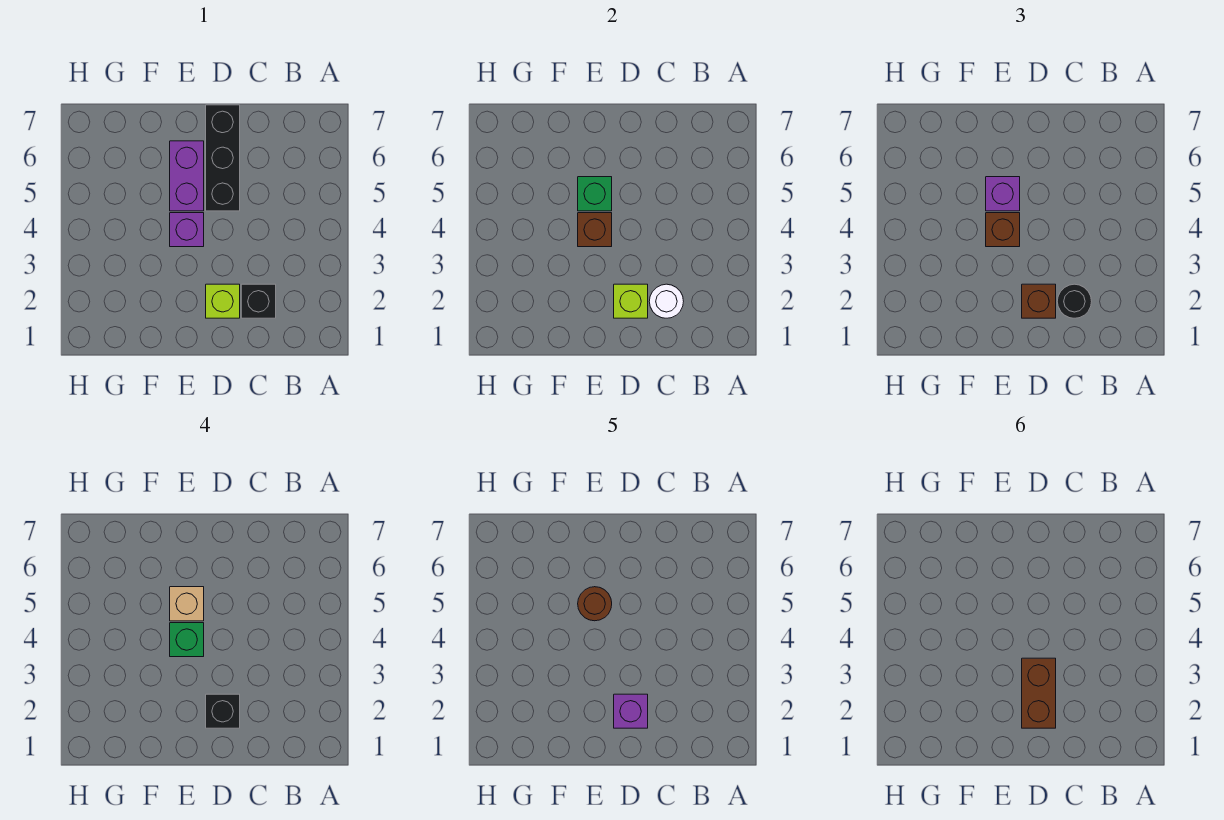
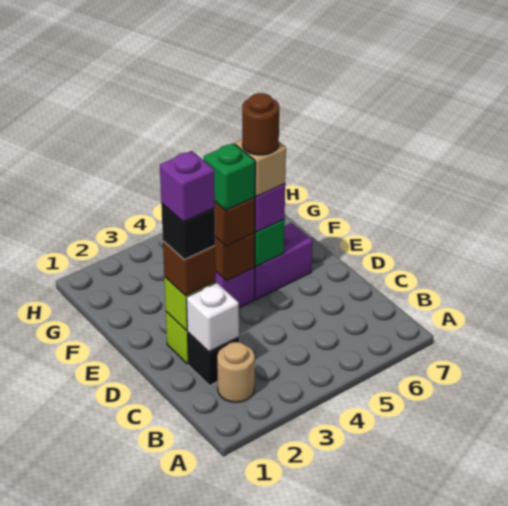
none -> tan round brick B2 level 1
white round brick C2 level 2 -> white brick C2 level 2
black round brick C2 level 3 -> none
brown brick D2:D3 level 6 -> none
black brick D5:D7 level 1 -> none

